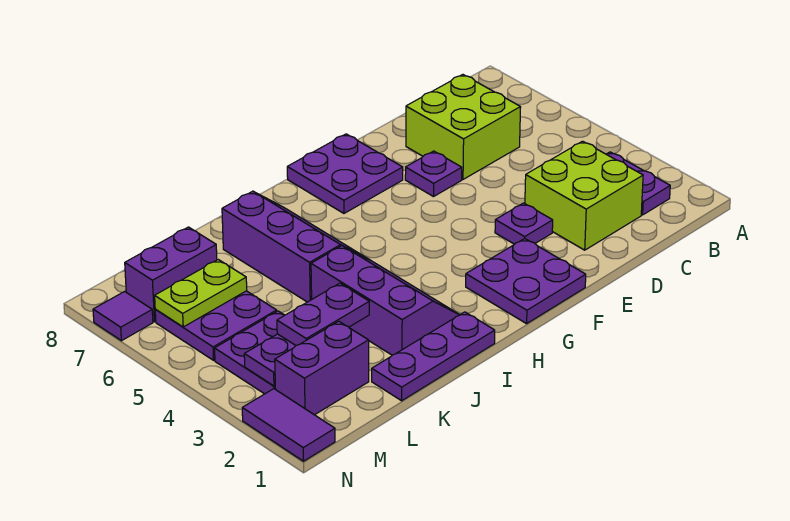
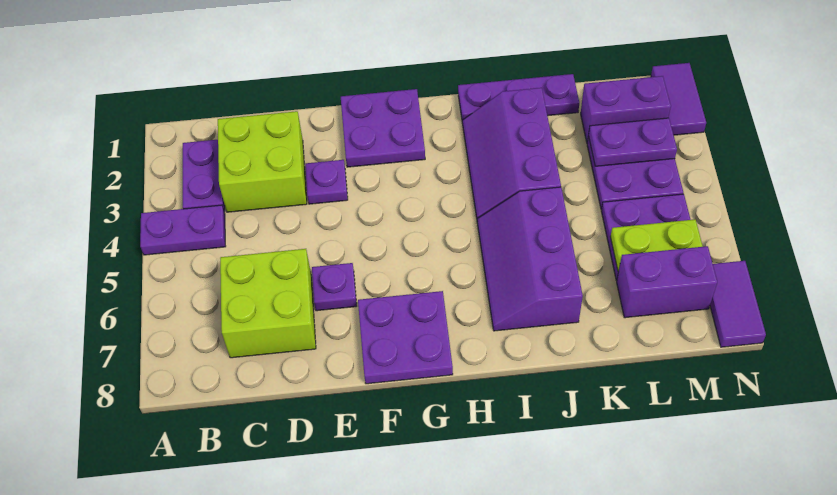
purple plate K3:L3 level 3 -> purple plate A4:B4 level 1
purple tile N7 level 1 -> purple tile N7:N8 level 1

